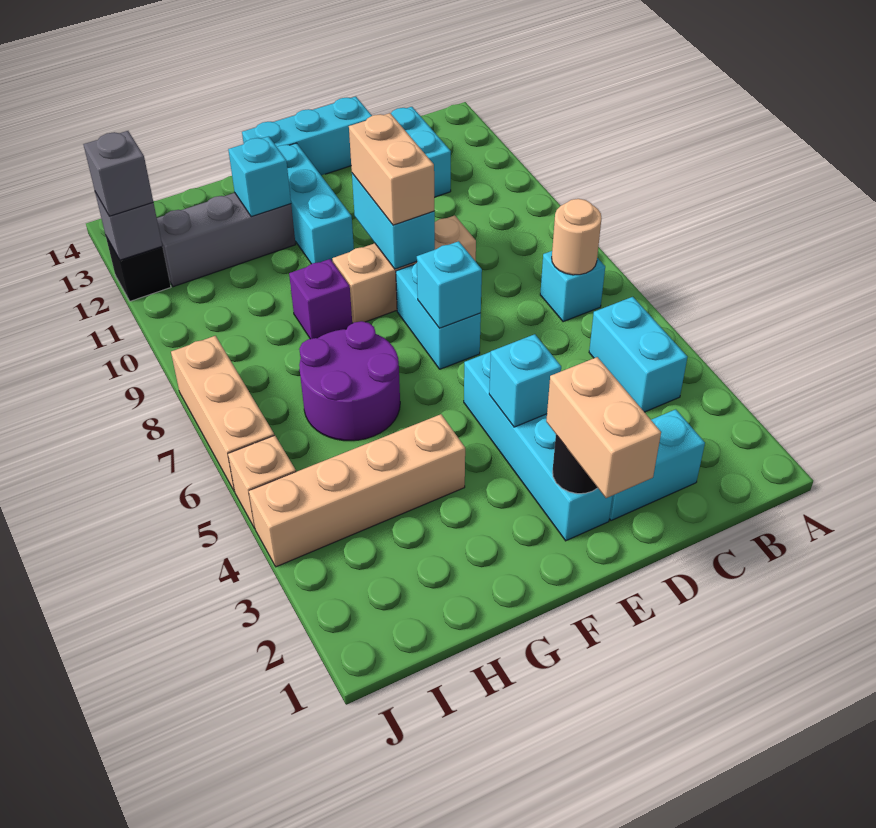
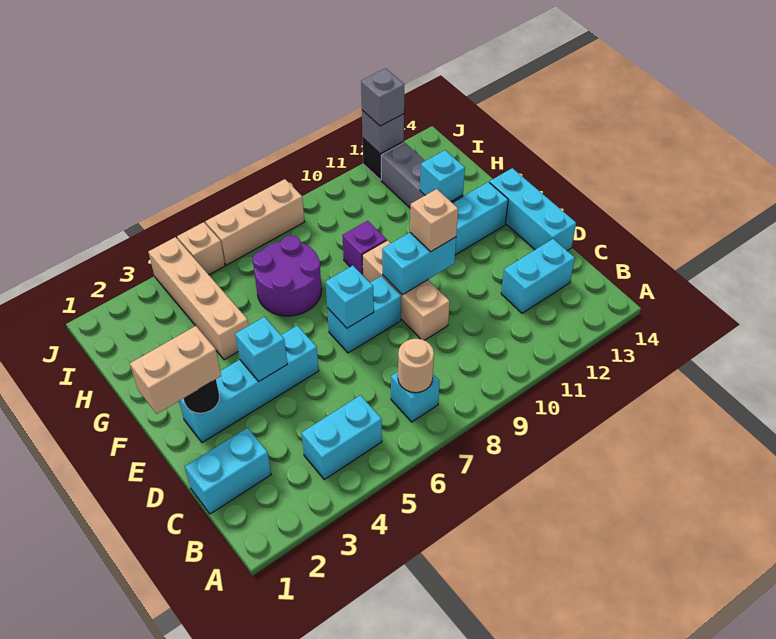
cyan brick C2:D2 level 1 -> cyan brick C1:C2 level 1
tan brick E9:E10 level 3 -> tan brick E10 level 3

